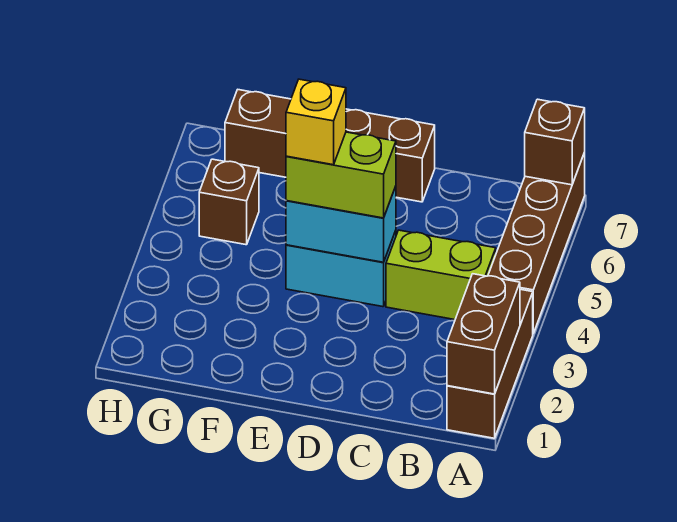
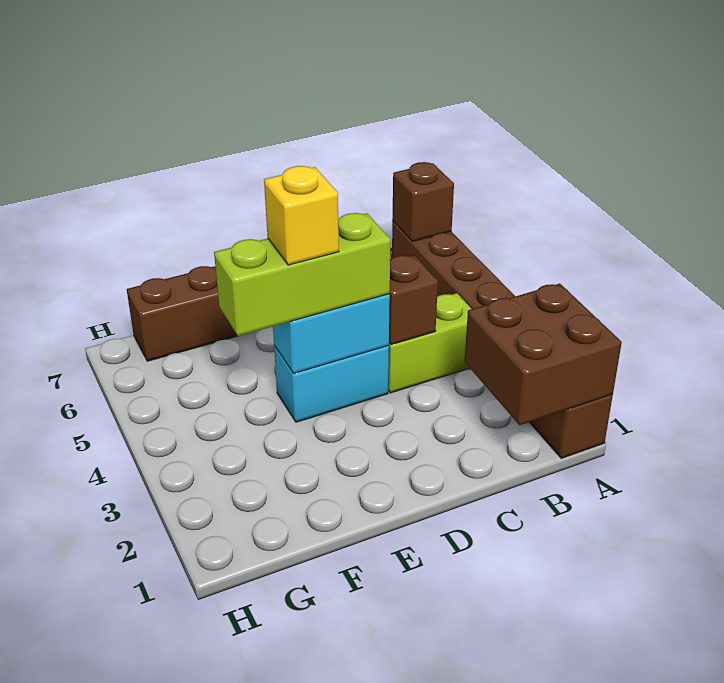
brown brick A1:A2 level 2 -> brown brick A1:B2 level 2
lime brick D4:E4 level 3 -> lime brick D4:F4 level 3
brown brick G5 level 1 -> brown brick C4 level 2

